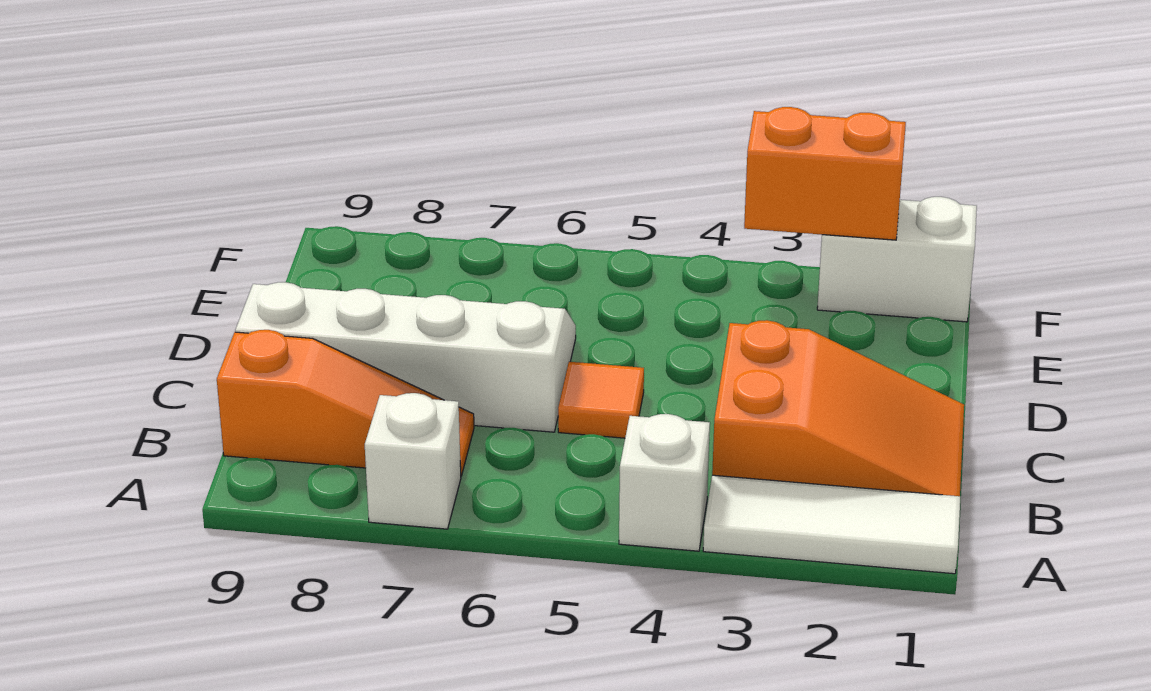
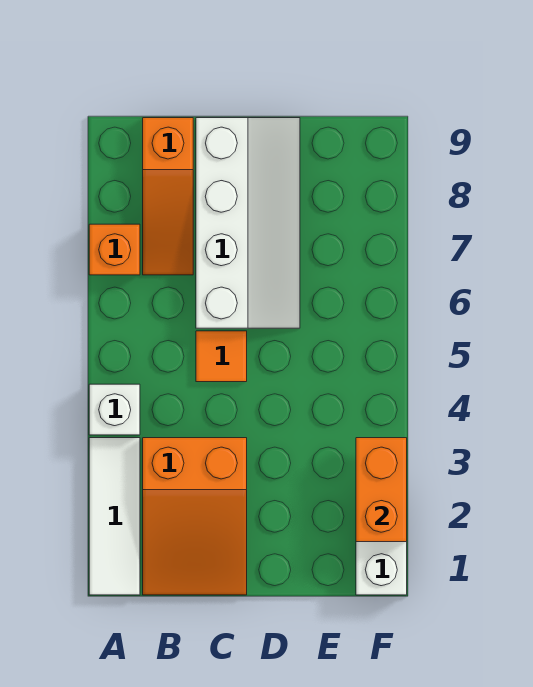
white brick A7 level 1 -> orange brick A7 level 1

